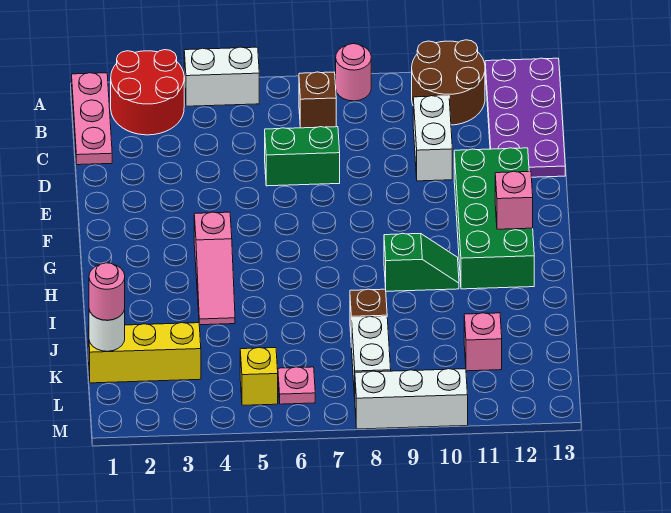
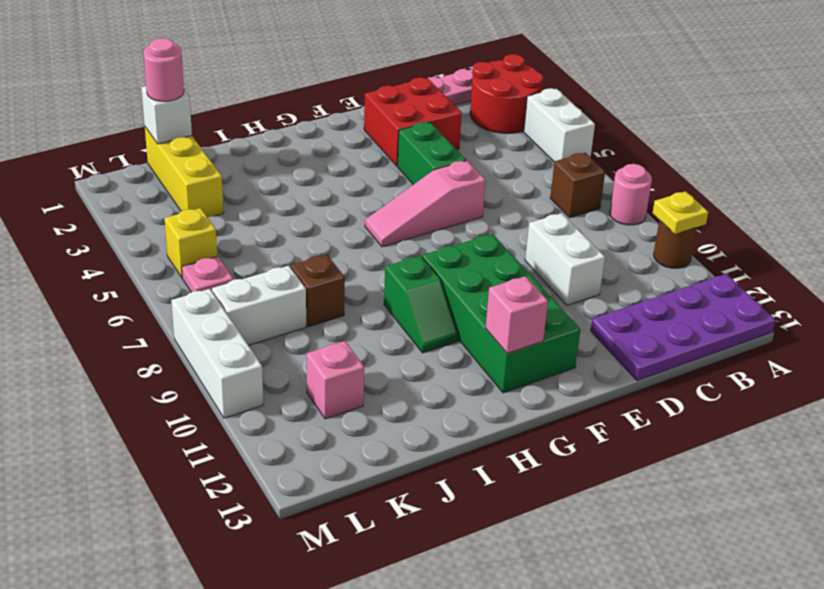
brown round brick A10:B11 level 1 -> brown round brick A10 level 1
none -> yellow plate A10 level 2
white brick C10:D10 level 1 -> white brick D9:D10 level 1
none -> red brick D2:E3 level 1
green brick D6:D7 level 1 -> green brick E4:E5 level 1
green brick E11:H12 level 1 -> green brick F9:G12 level 1
pink slope G4:I4 level 1 top G -> pink slope E6:G6 level 1 top E
white round brick K1 level 2 -> white brick K1 level 2

